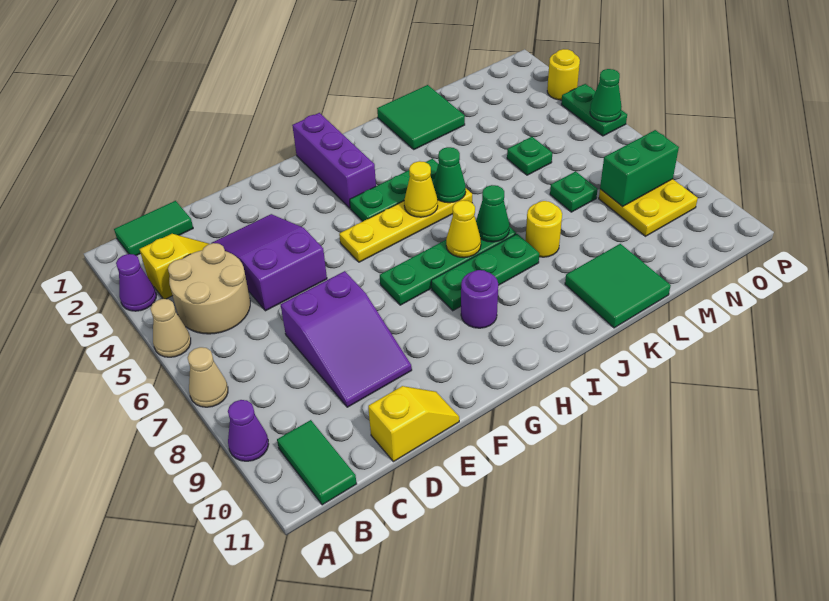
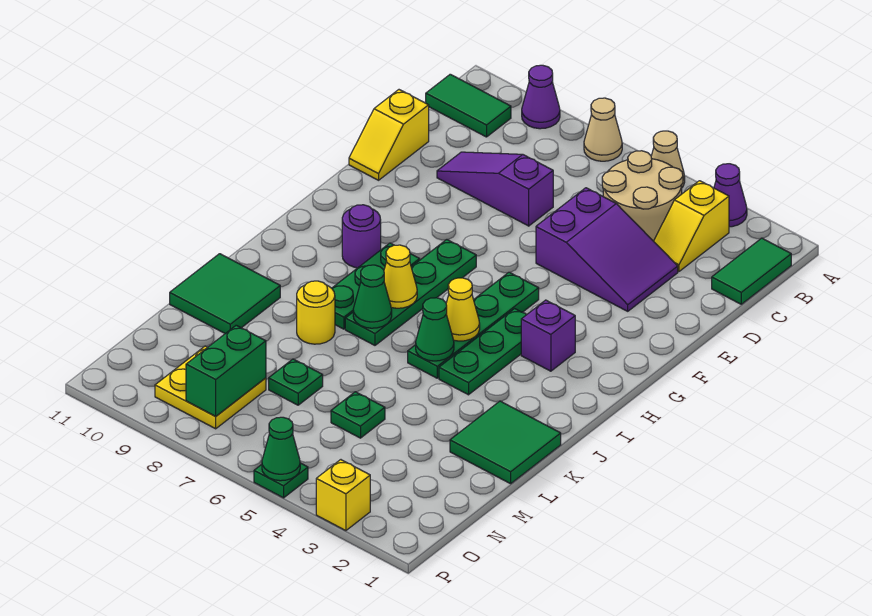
purple slope D7:E9 level 1 top 7 -> purple slope D7:D9 level 1 top 7
yellow plate G5:J5 level 1 -> green plate G5:J5 level 1
purple brick H1:H3 level 1 -> purple brick H3 level 1
yellow round brick P3 level 1 -> yellow brick P3 level 1
green plate P4:P5 level 1 -> green plate P5 level 1

